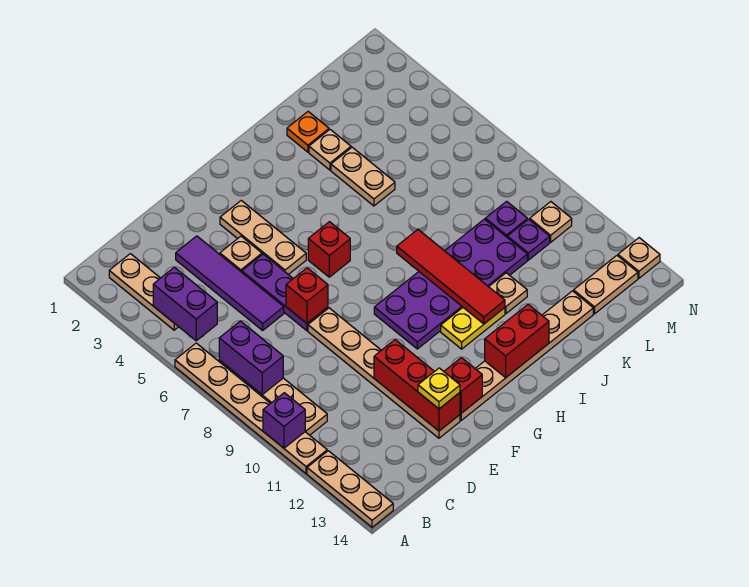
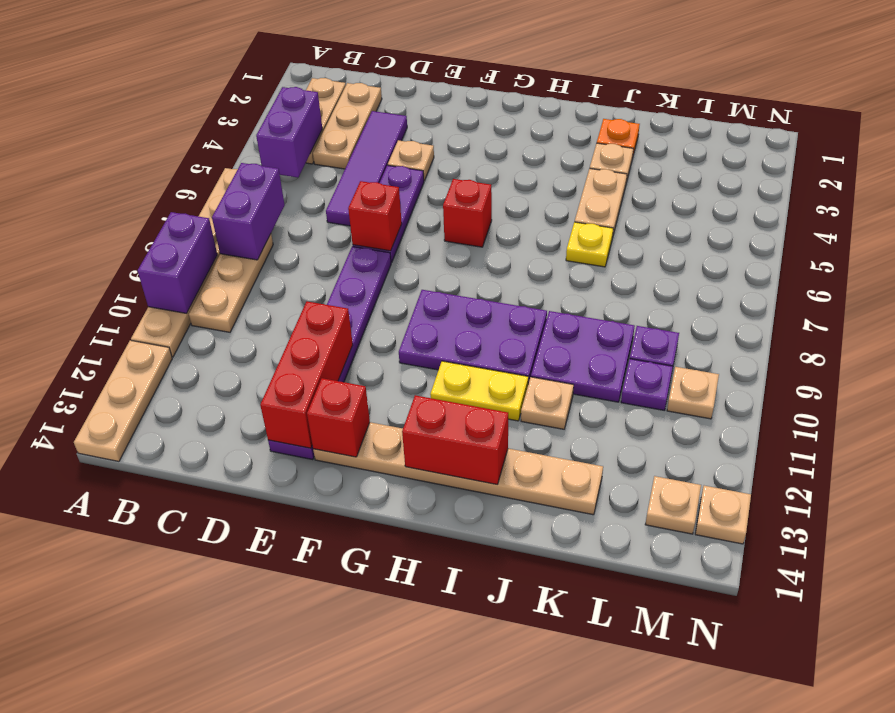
purple brick A10 level 2 -> purple brick A9:A10 level 2
tan plate E8:E13 level 1 -> purple plate E8:E13 level 1
yellow plate E13 level 3 -> yellow plate J6 level 1
tan plate F3:F5 level 1 -> tan plate C2:C4 level 1
red tile I8:I11 level 2 -> none
tan plate L13:M13 level 1 -> tan plate M13 level 1

